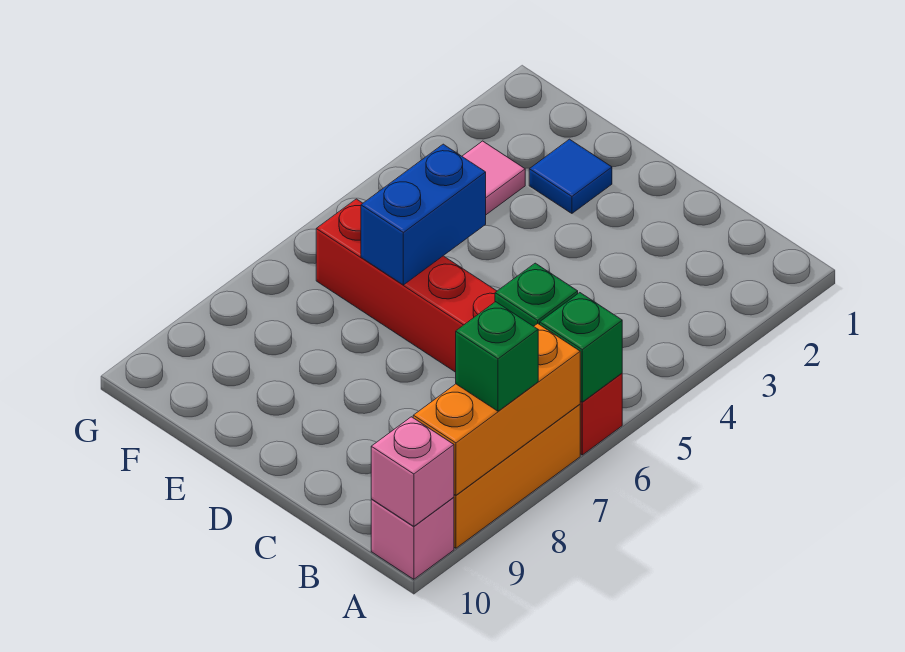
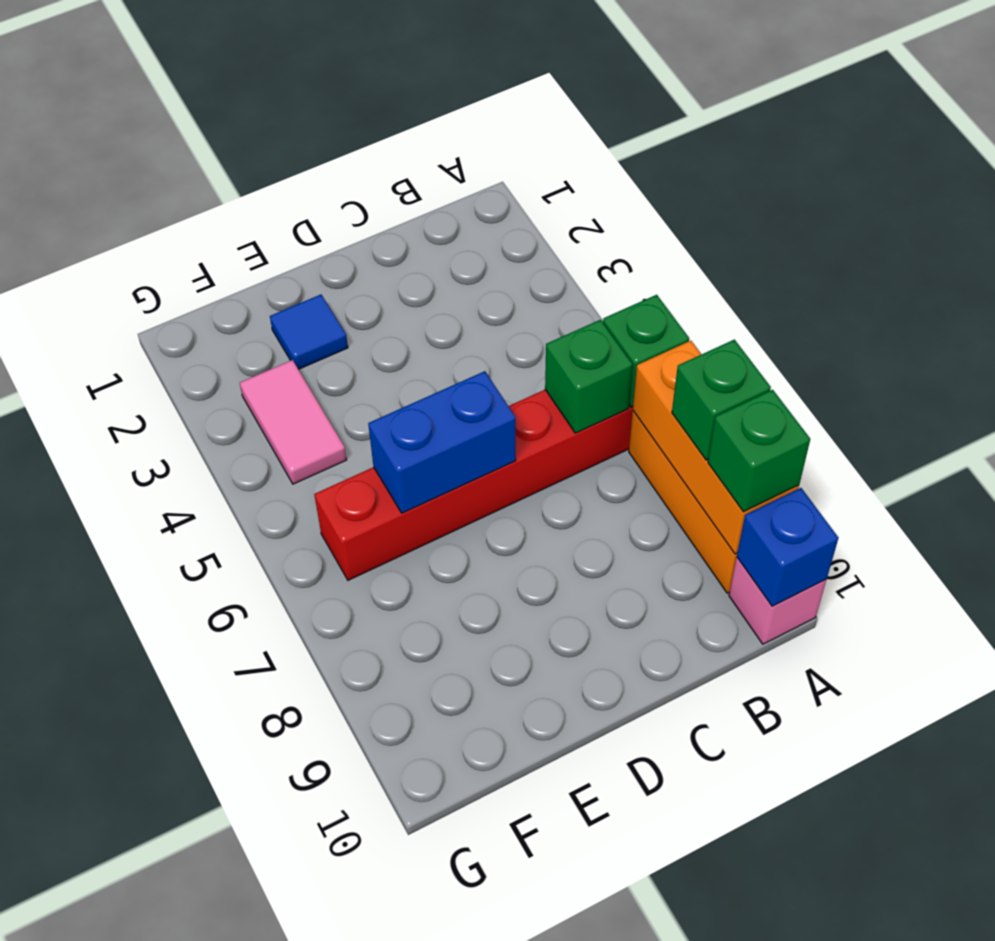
none -> green brick A9 level 3
pink brick A10 level 2 -> blue brick A10 level 2
blue brick E5:E6 level 2 -> blue brick D6:E6 level 2

